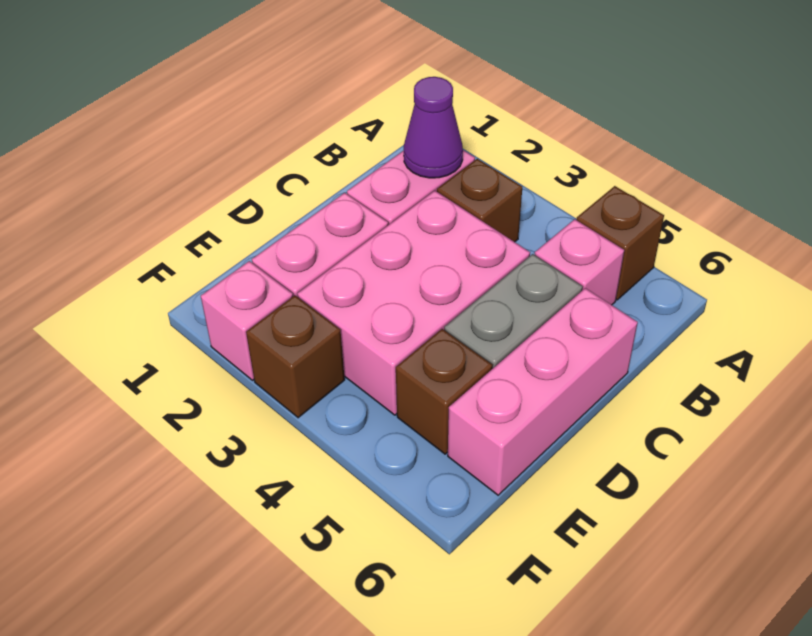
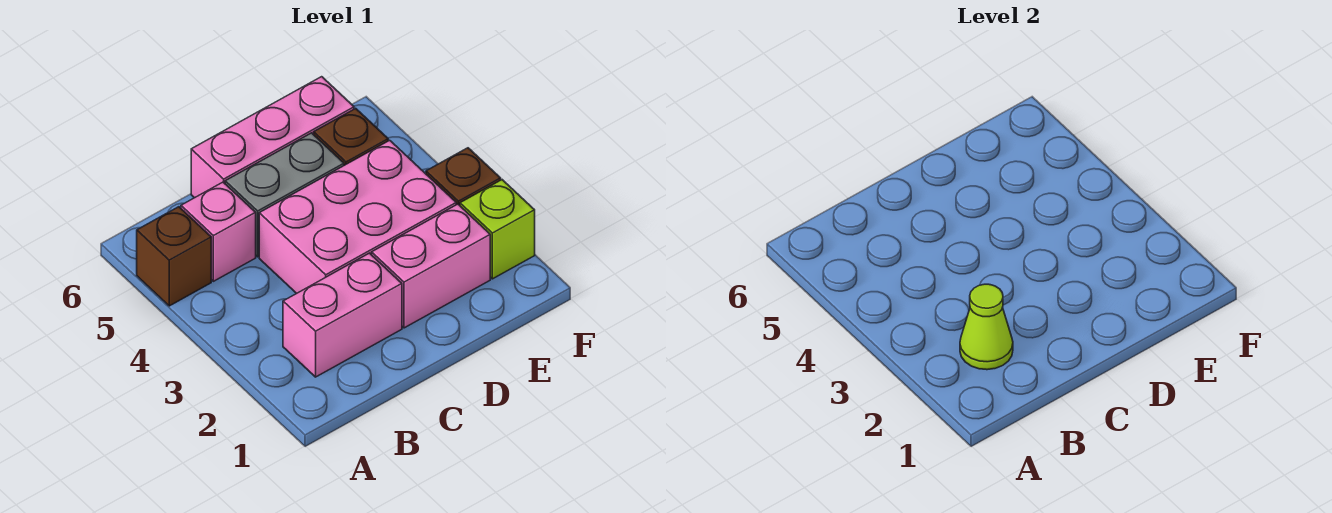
purple cone B2 level 2 -> lime cone B2 level 2
brown brick B3 level 1 -> none
pink brick F2 level 1 -> lime brick F2 level 1

